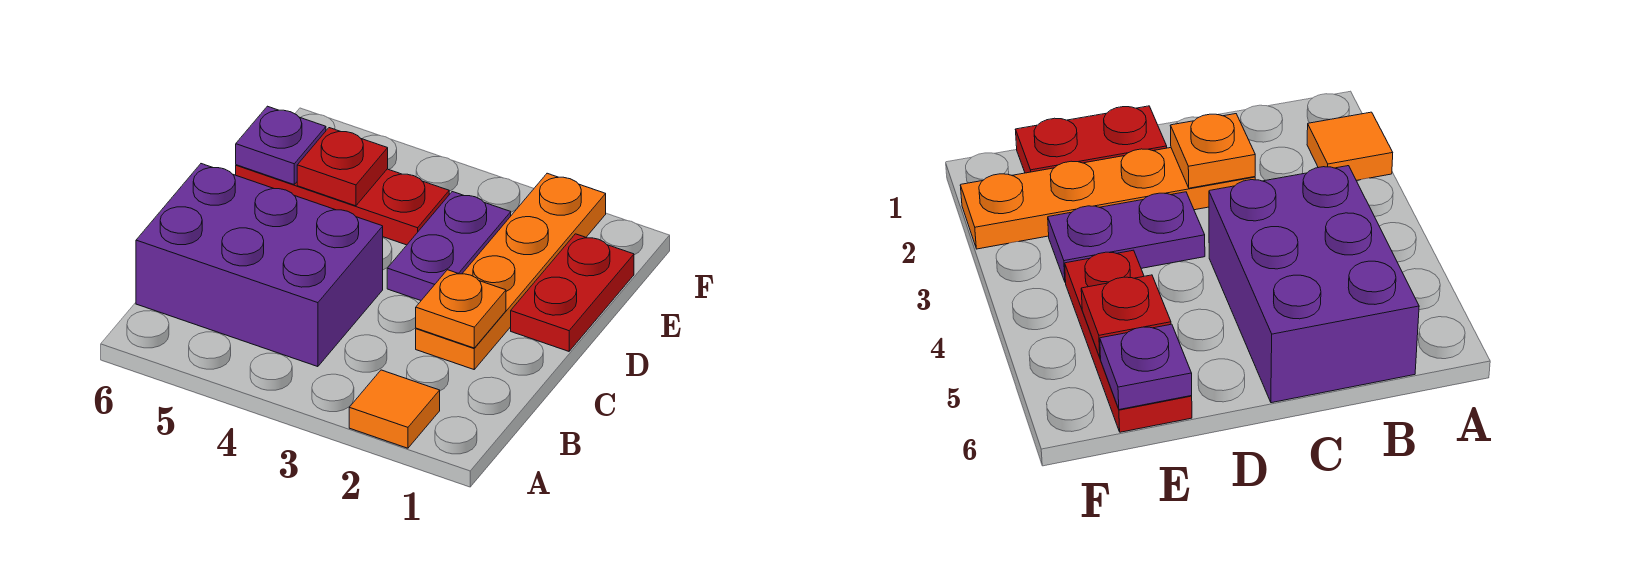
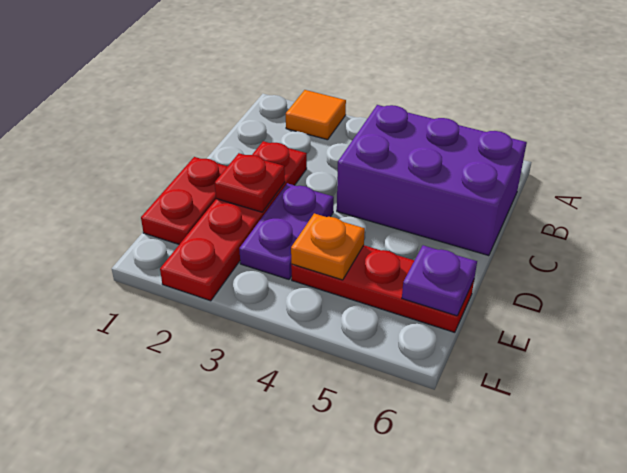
orange plate C2:F2 level 1 -> red plate C2:F2 level 1
orange plate C2 level 2 -> orange plate E4 level 2
red plate E5 level 2 -> red plate D2 level 2

